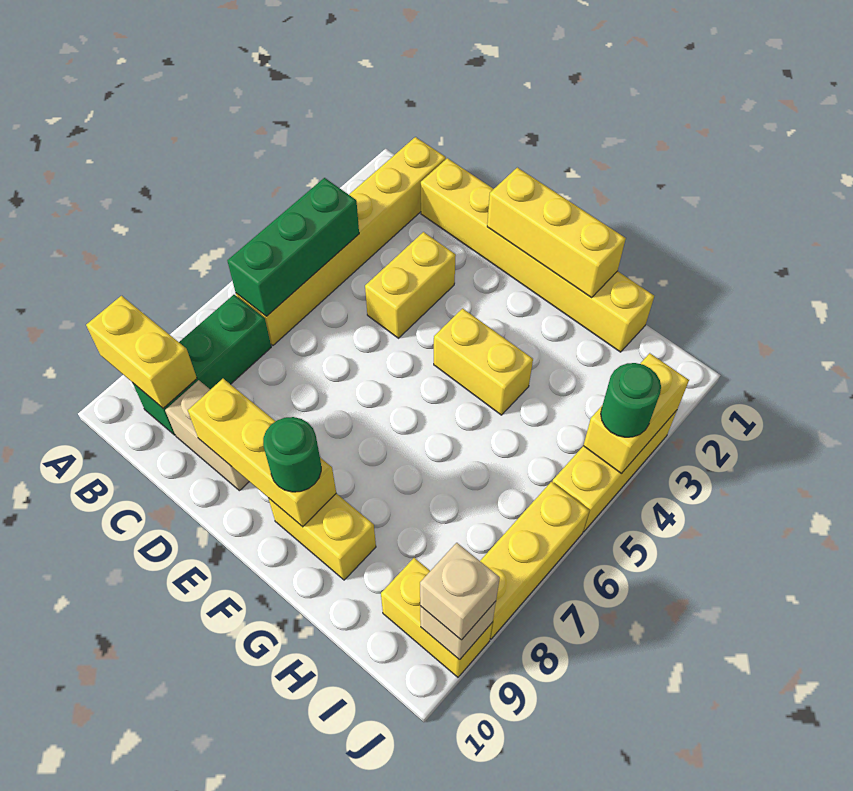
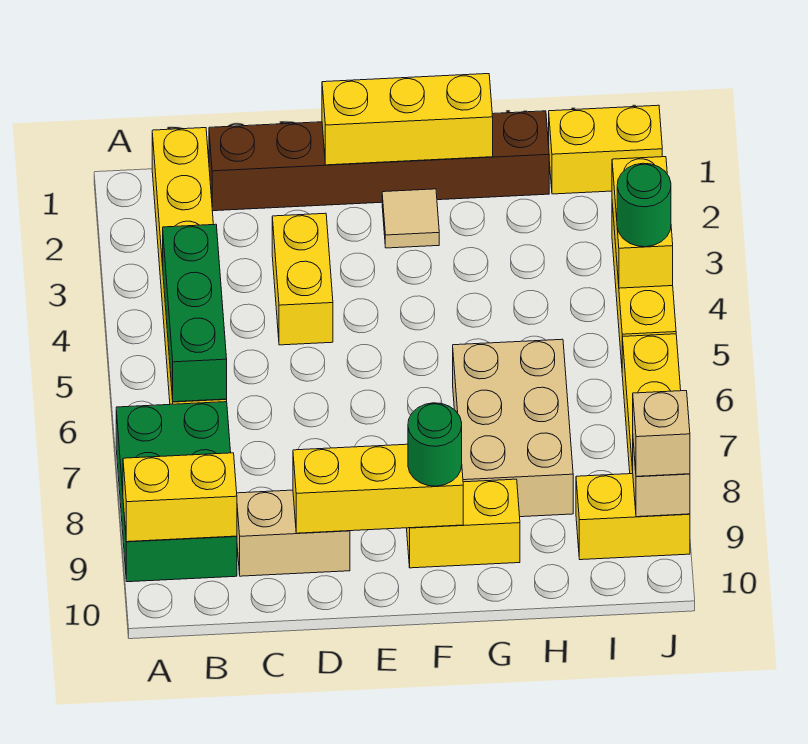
green brick B7:B9 level 1 -> green brick A7:B9 level 1
yellow brick C1:H1 level 1 -> brown brick C1:H1 level 1
none -> tan tile F2 level 1
yellow brick F4:G4 level 1 -> yellow brick I1:J1 level 1
none -> tan brick G6:H8 level 1

